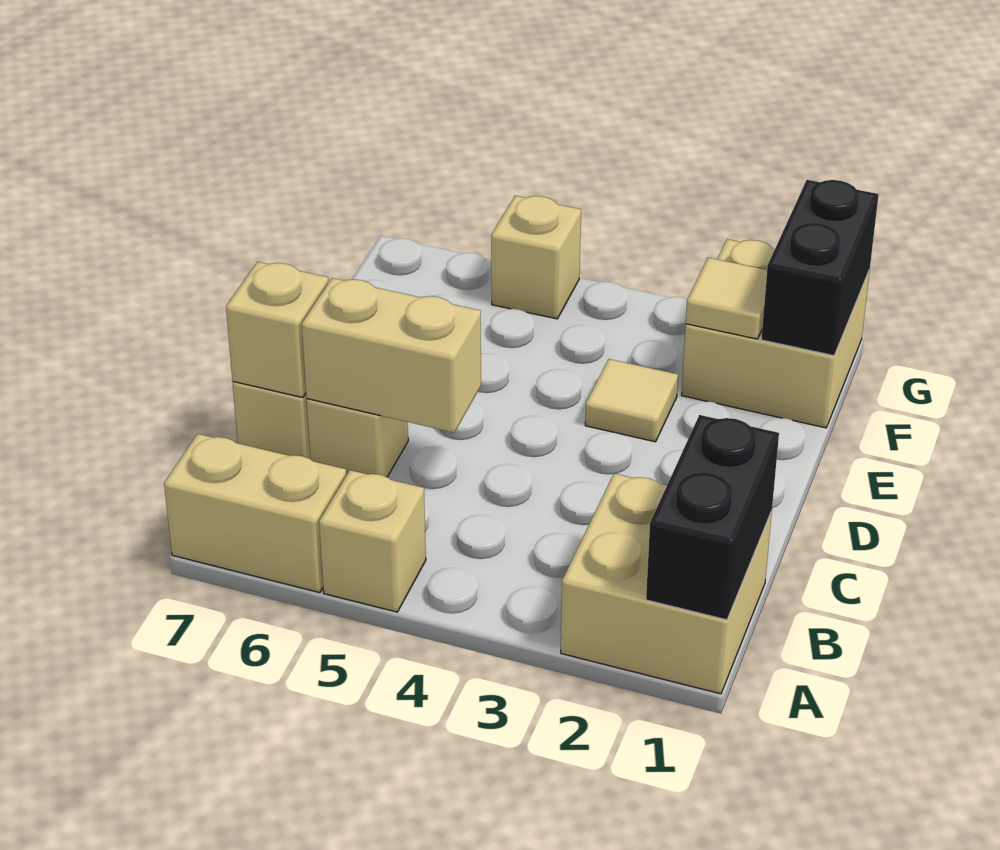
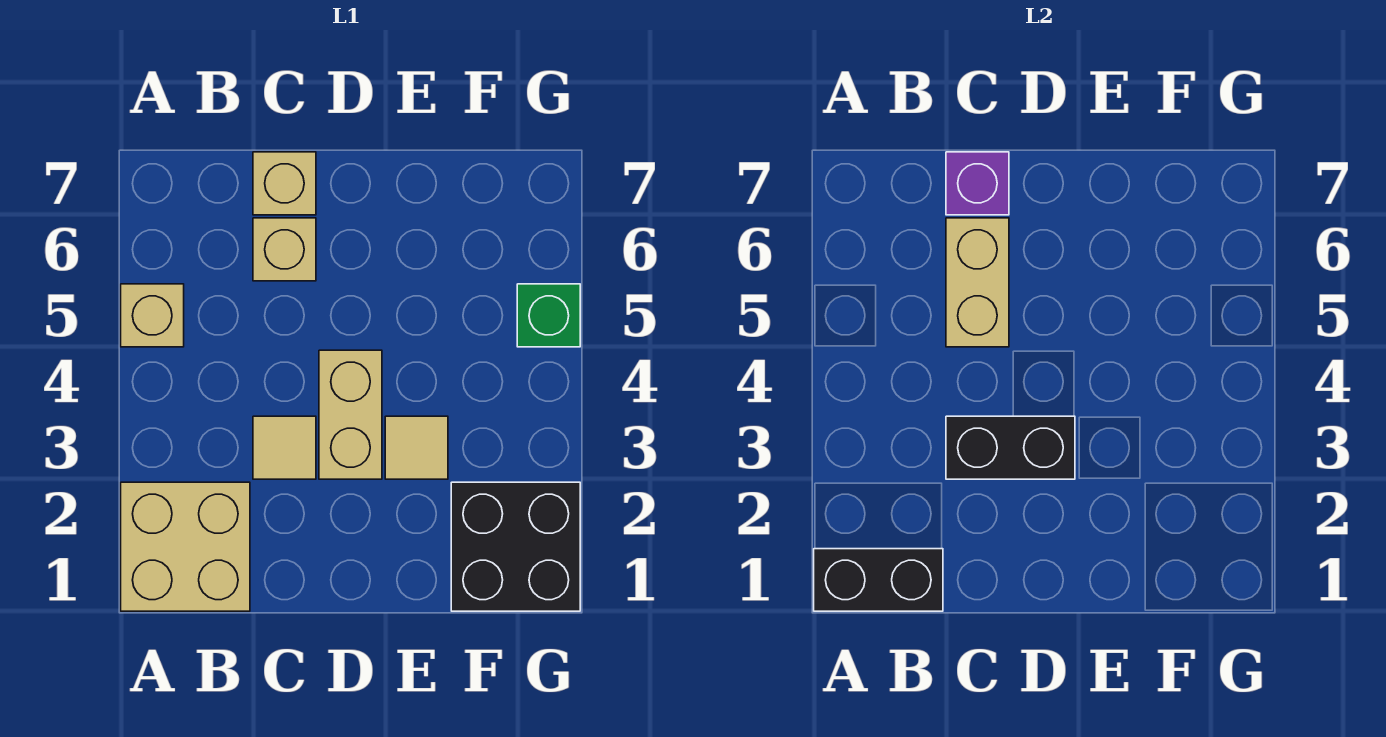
tan brick A6:A7 level 1 -> tan brick D3:D4 level 1
tan brick C7 level 2 -> purple brick C7 level 2
tan brick F1:G2 level 1 -> black brick F1:G2 level 1
black brick F1:G1 level 2 -> black brick C3:D3 level 2
tan tile F2 level 2 -> tan tile C3 level 1
tan brick G5 level 1 -> green brick G5 level 1

